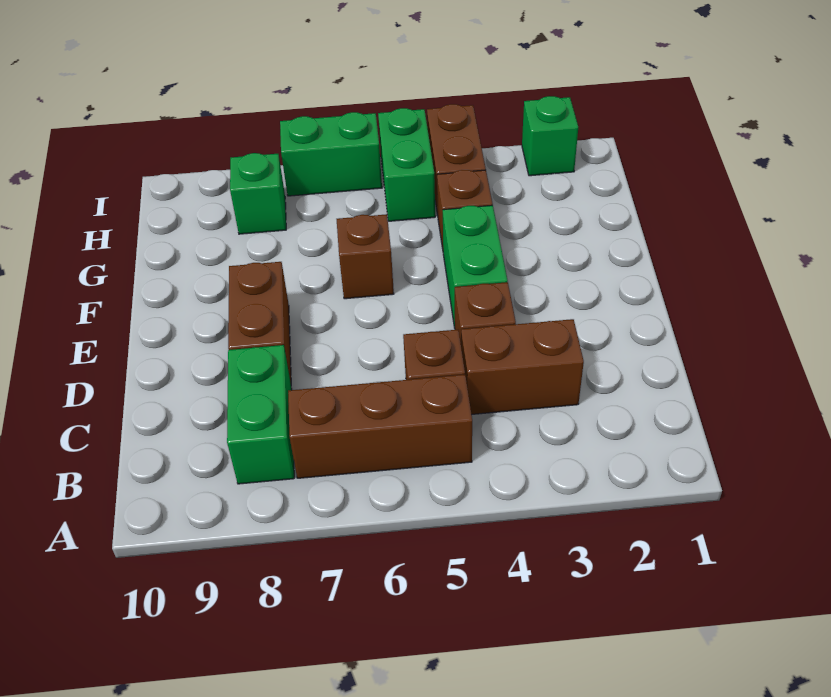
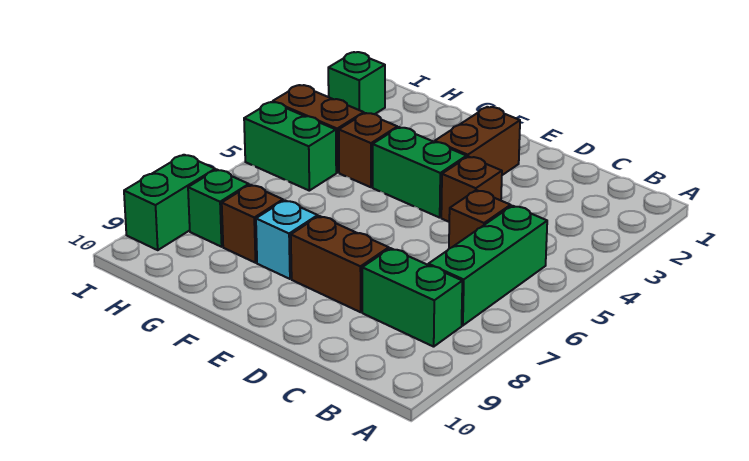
brown brick B5:B7 level 1 -> green brick B5:B7 level 1
brown brick C3:C4 level 1 -> brown brick E2:E3 level 1
brown brick F6 level 1 -> brown brick G8 level 1
none -> cyan brick F8 level 1
green brick I6:I7 level 1 -> green brick I8:I9 level 1

